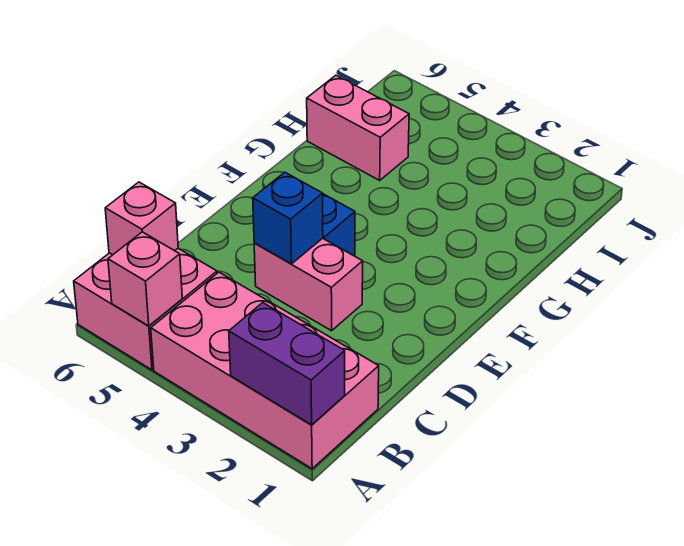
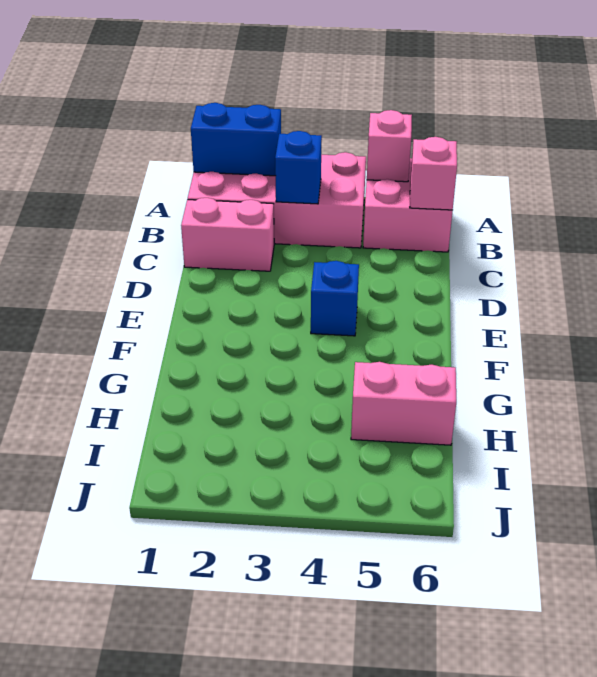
purple brick A1:A2 level 2 -> blue brick A1:A2 level 2
pink brick D3:D4 level 1 -> pink brick C1:C2 level 1
blue brick D4 level 2 -> blue brick B3 level 2

